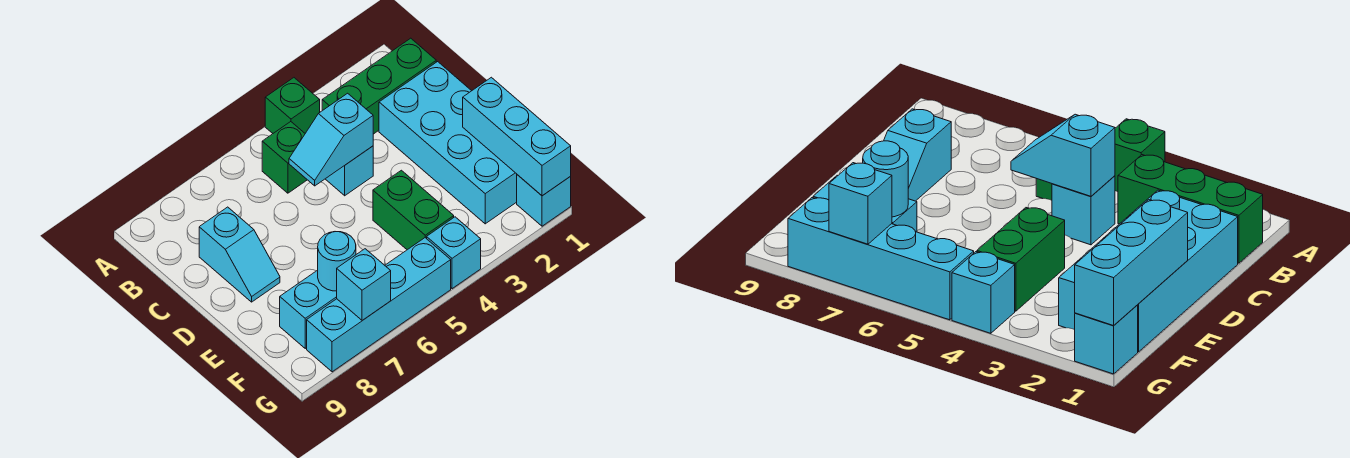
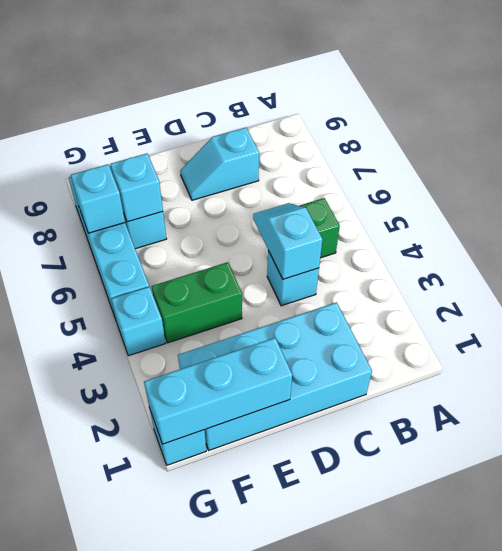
green brick A4 level 1 -> none
green brick B1:B3 level 1 -> none
cyan round brick F7 level 2 -> cyan brick F7 level 2

